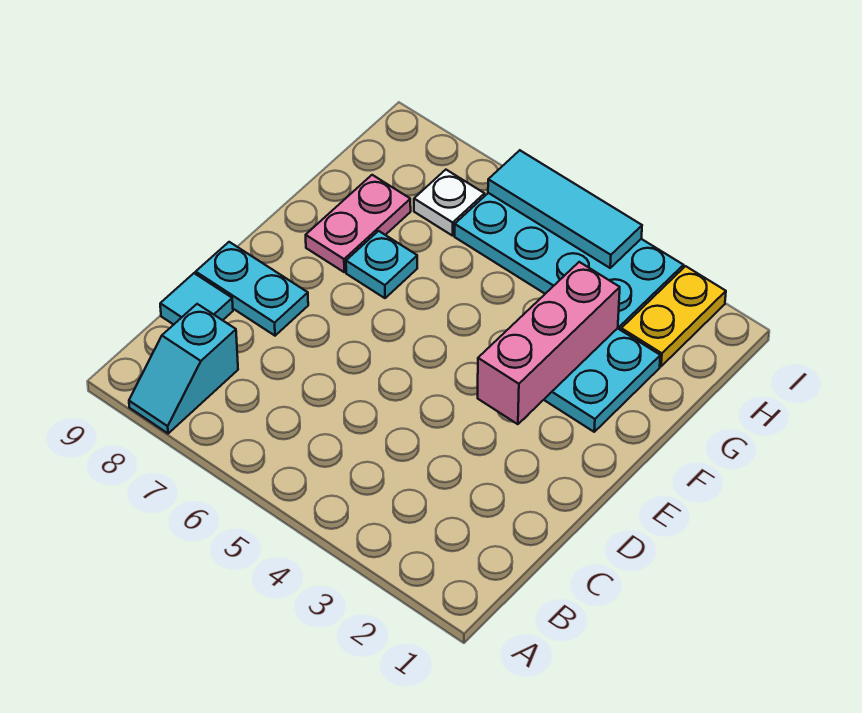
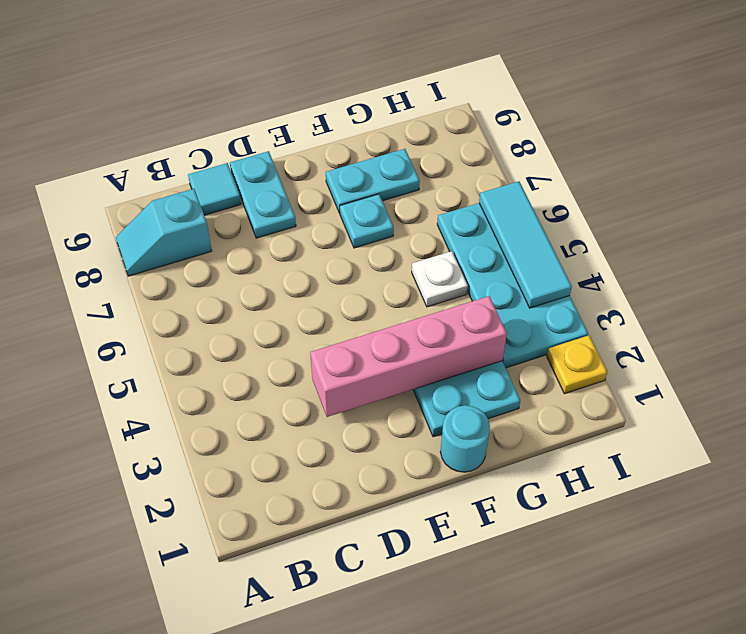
pink brick E3:G3 level 2 -> pink brick D3:G3 level 2
none -> cyan round brick F1 level 1
pink plate F8:G8 level 1 -> cyan plate F8:G8 level 1
yellow plate H2:I2 level 1 -> yellow plate I2 level 1
white plate H7 level 1 -> white plate G5 level 1

